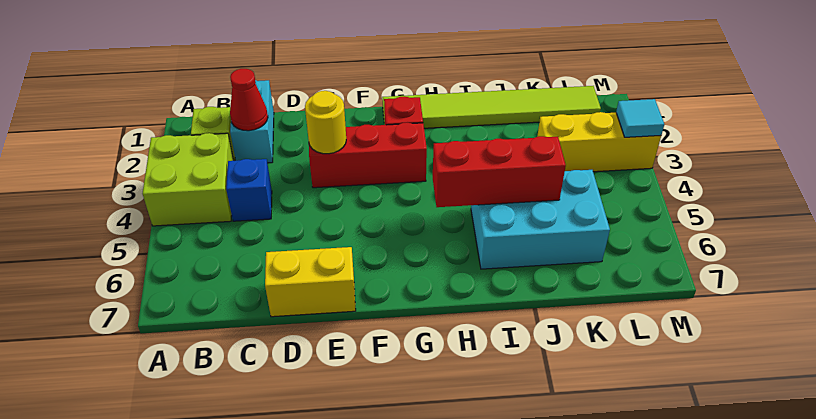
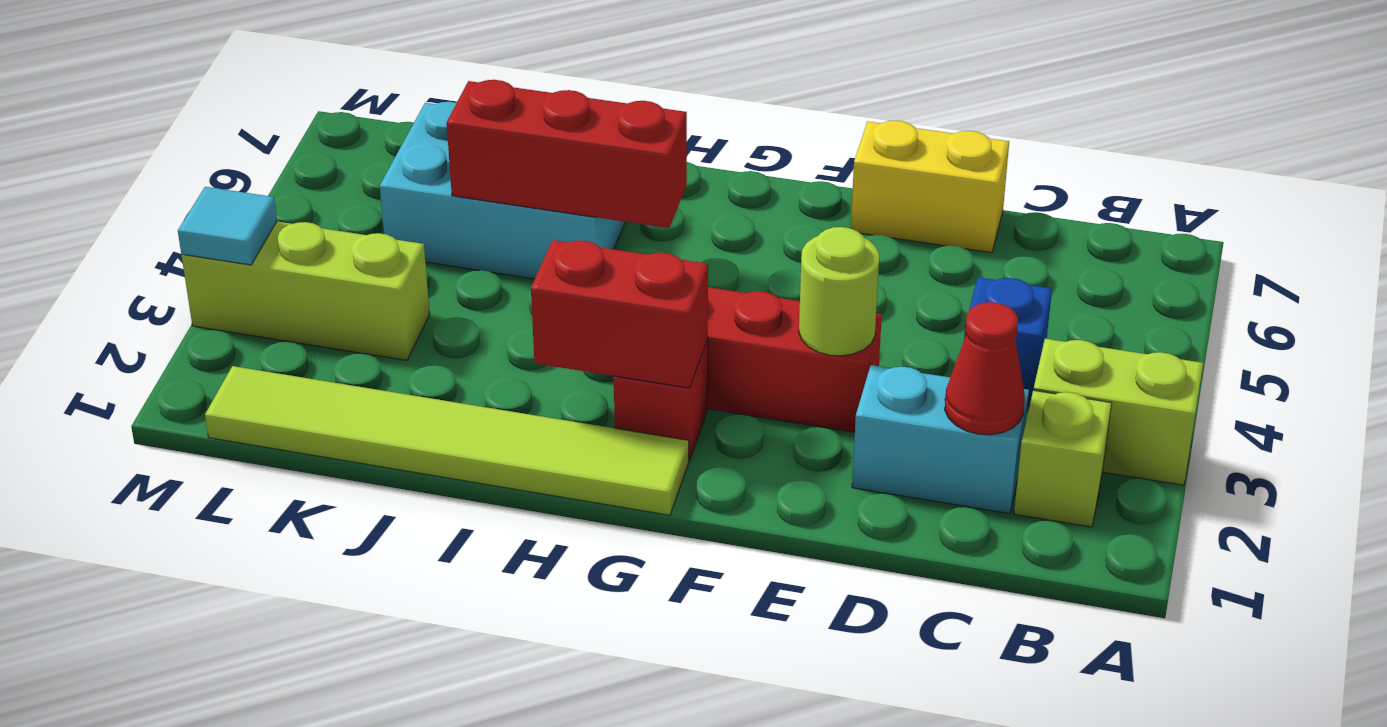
lime brick A3:B4 level 1 -> lime brick A3:B3 level 1
cyan brick C1:C2 level 1 -> cyan brick C2:D2 level 1
yellow round brick E3 level 2 -> lime round brick E3 level 2
none -> red brick G2:H2 level 2
yellow brick K3:M3 level 1 -> lime brick K3:M3 level 1

